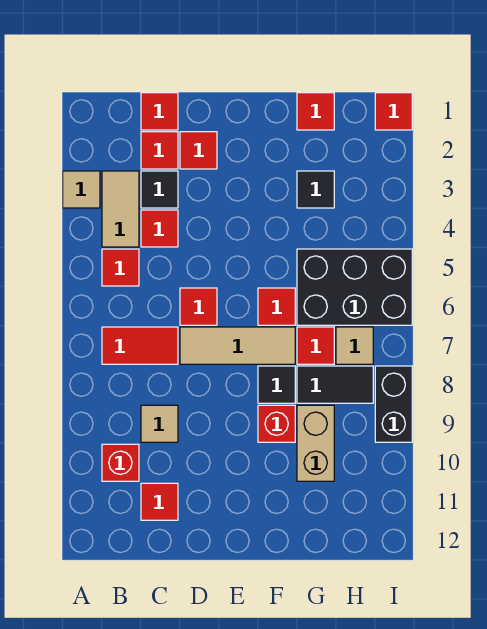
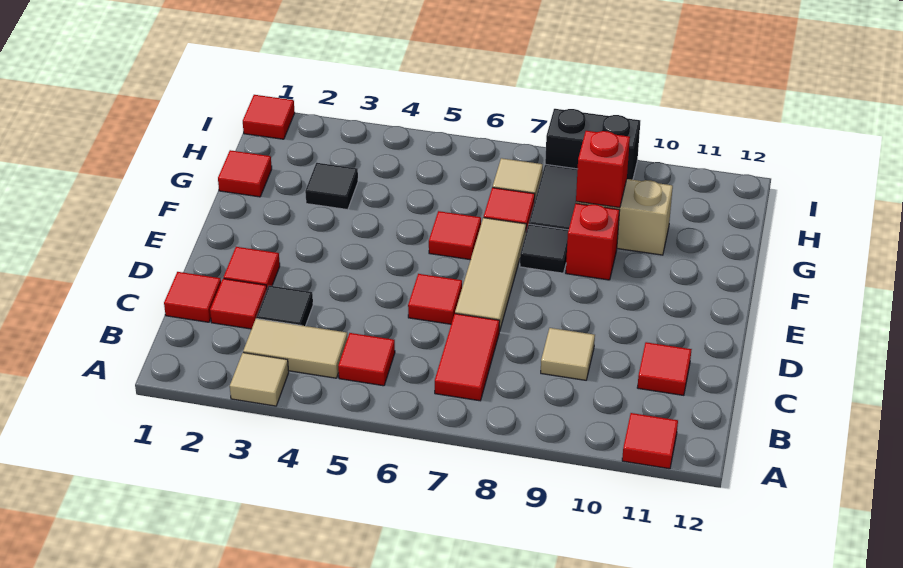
red brick B10 level 1 -> red brick G9 level 2
red tile C4 level 1 -> red tile A11 level 1
black brick G5:I6 level 1 -> none

